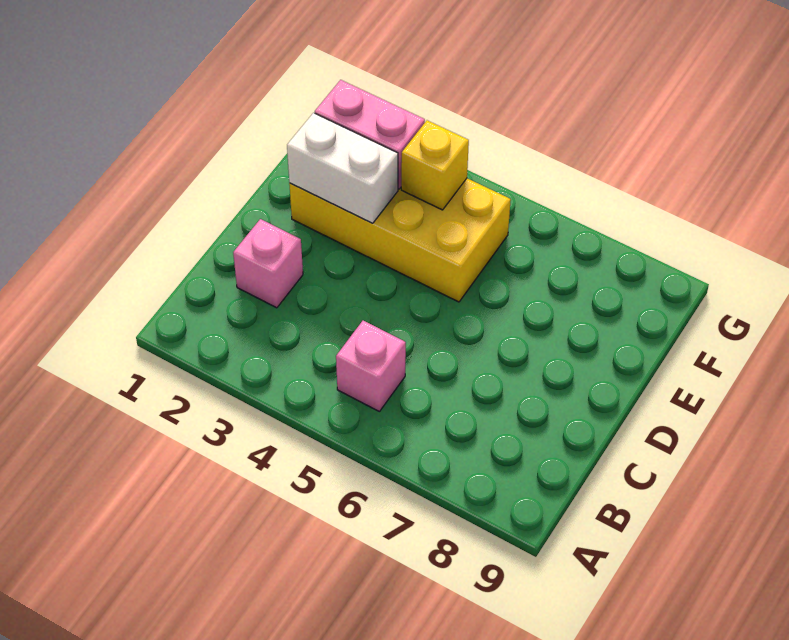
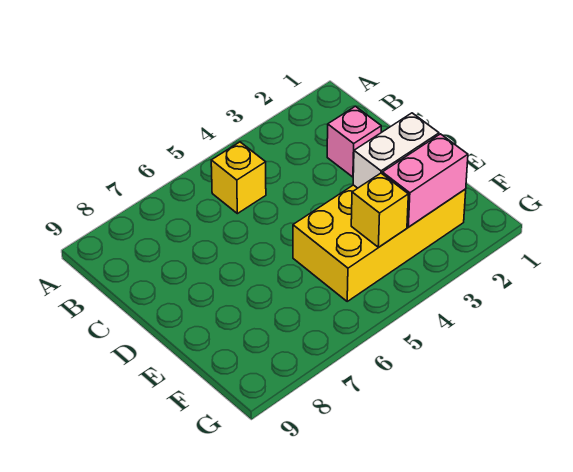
pink brick B5 level 1 -> yellow brick B5 level 1

